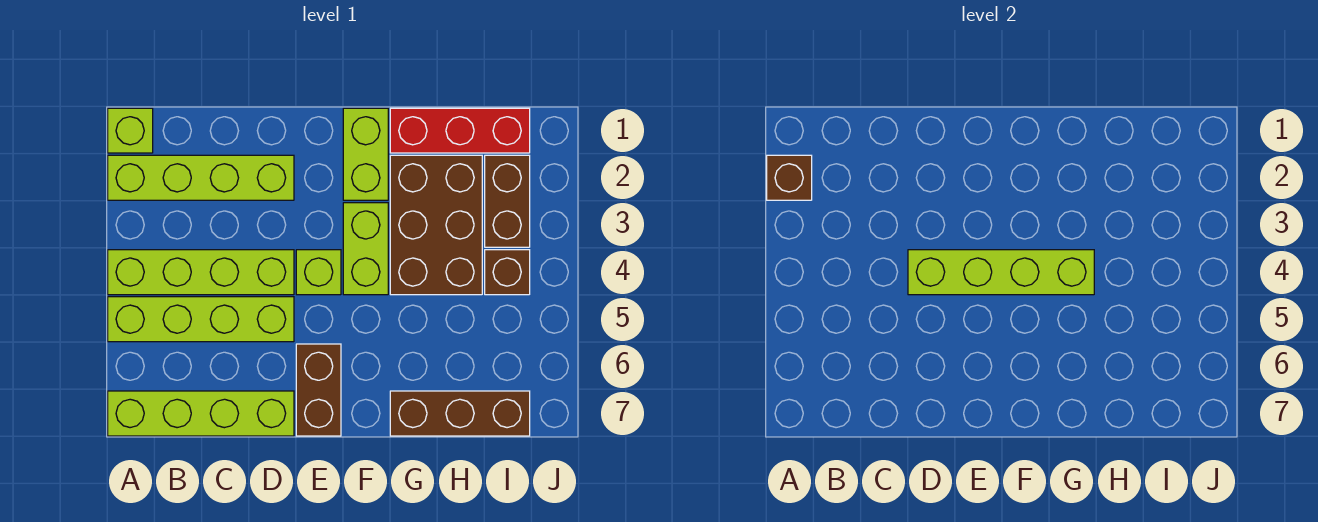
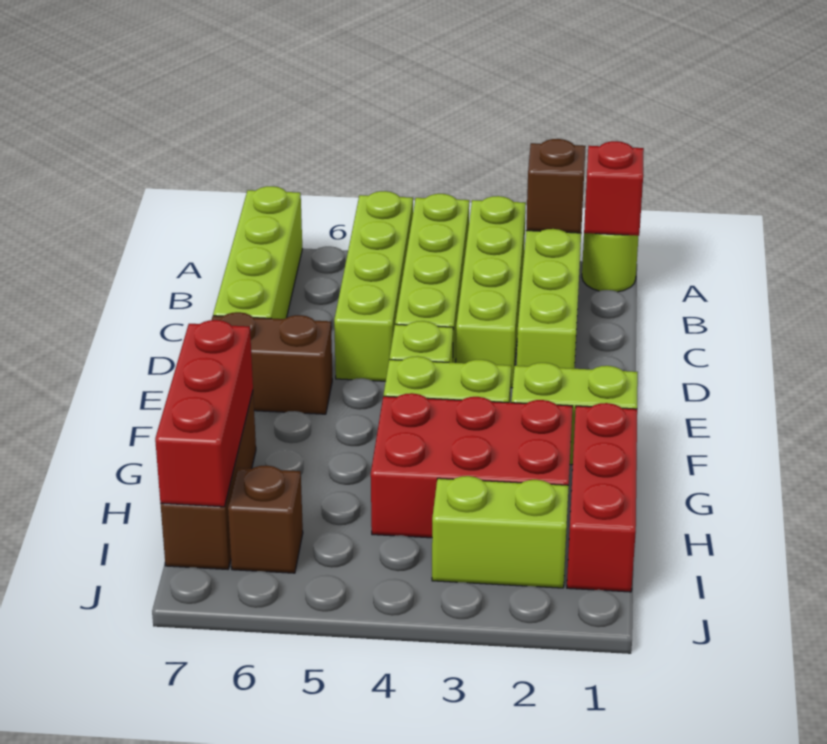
lime brick A1 level 1 -> lime round brick A1 level 1
none -> red brick A1 level 2
lime brick D4:G4 level 2 -> lime brick A3:D3 level 1
brown brick G2:H4 level 1 -> red brick G2:H4 level 1
none -> red brick G7:I7 level 2
brown brick I2:I3 level 1 -> lime brick I2:I3 level 1
brown brick I4 level 1 -> brown brick I6 level 1

